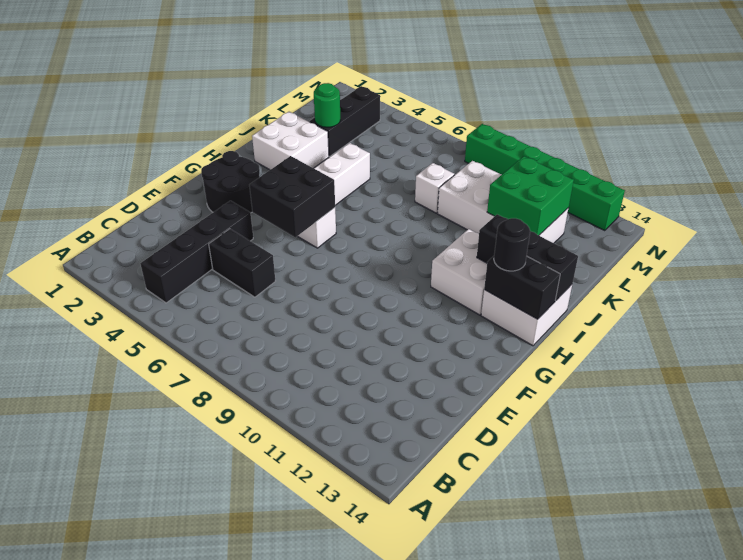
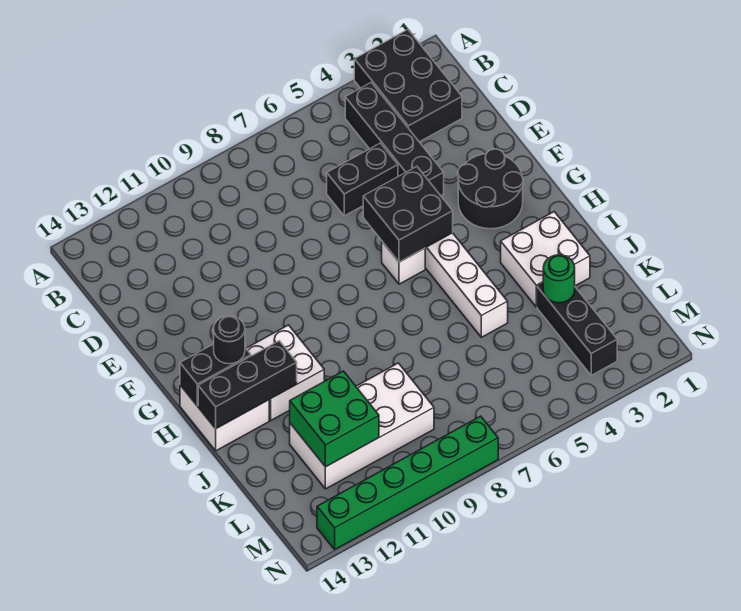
none -> black brick A2:C3 level 1
white brick K8 level 1 -> none

